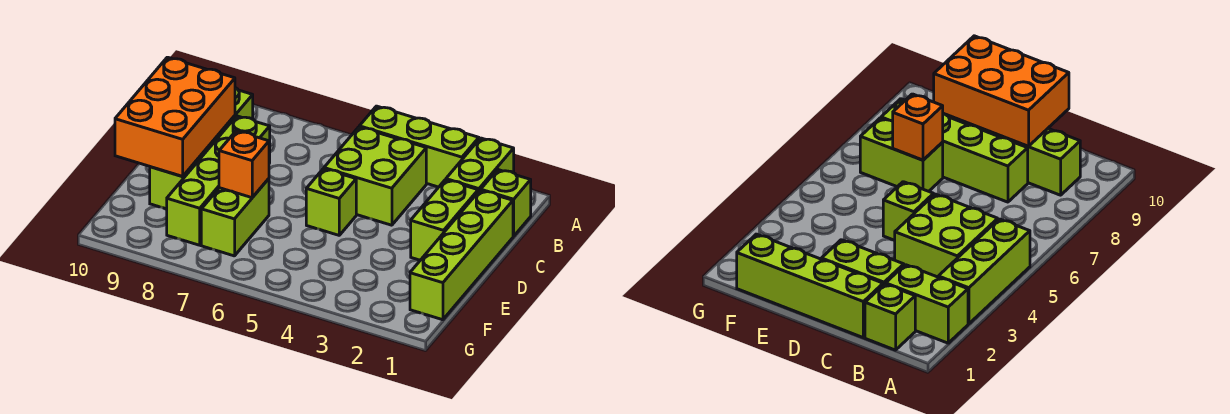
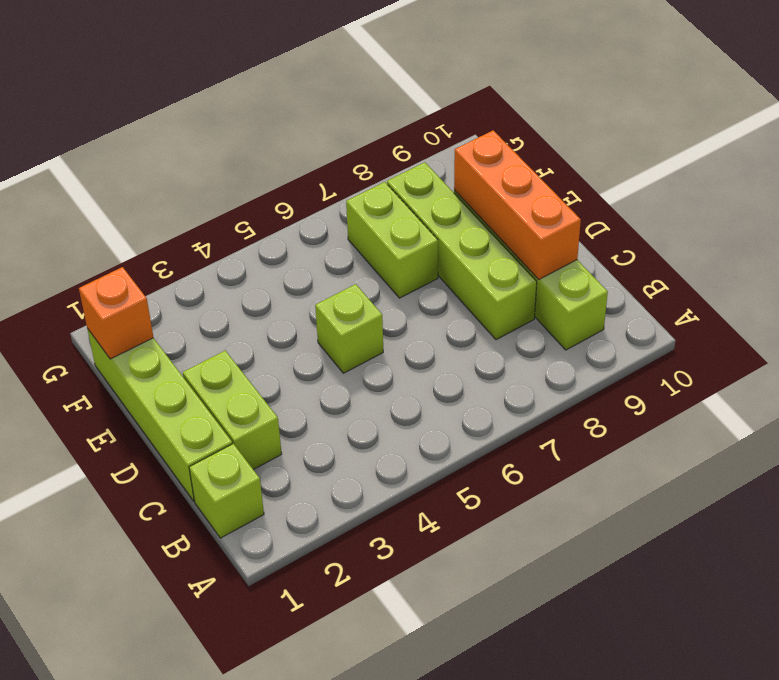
lime brick A2:B2 level 1 -> none
lime brick A3:A5 level 1 -> none
lime brick B4:C5 level 1 -> none
orange brick C9:E10 level 2 -> orange brick C9:E9 level 2
orange brick E7 level 2 -> orange brick F1 level 2

